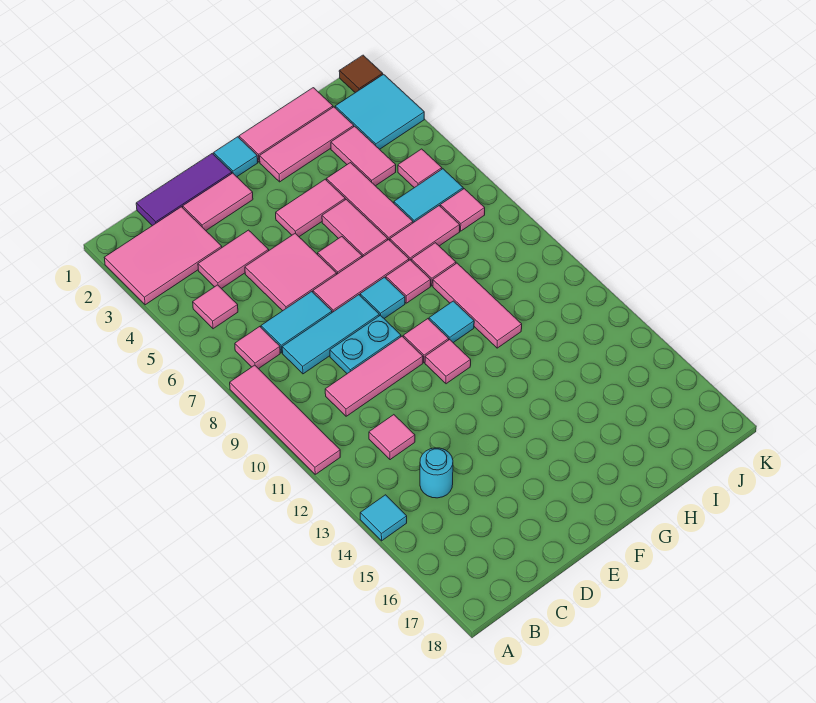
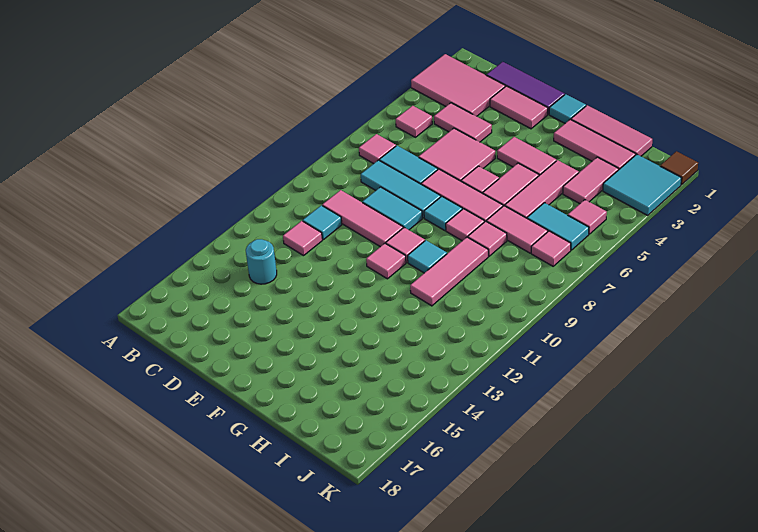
pink tile A8:A11 level 1 -> none
cyan tile A14 level 1 -> cyan tile C11 level 1
cyan plate D9:E9 level 1 -> cyan tile D9:E9 level 1

